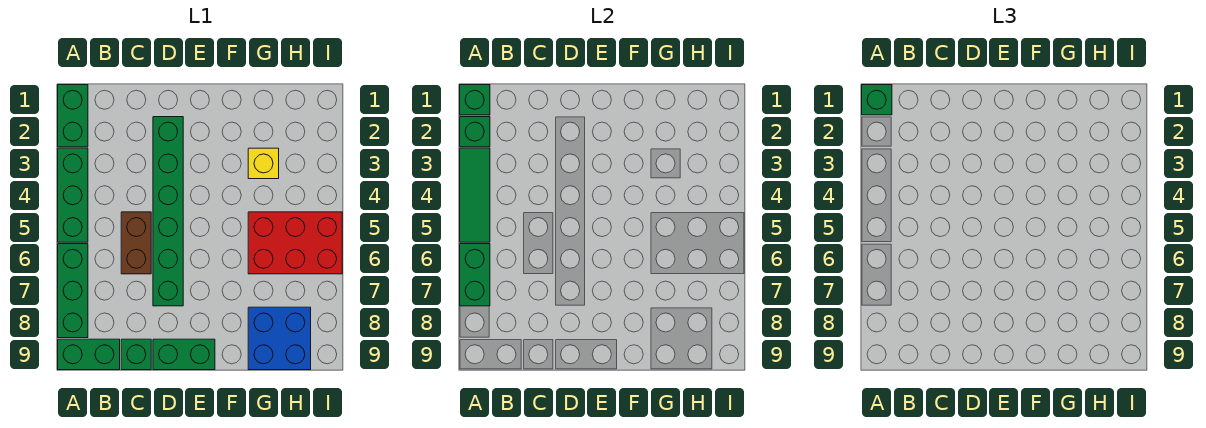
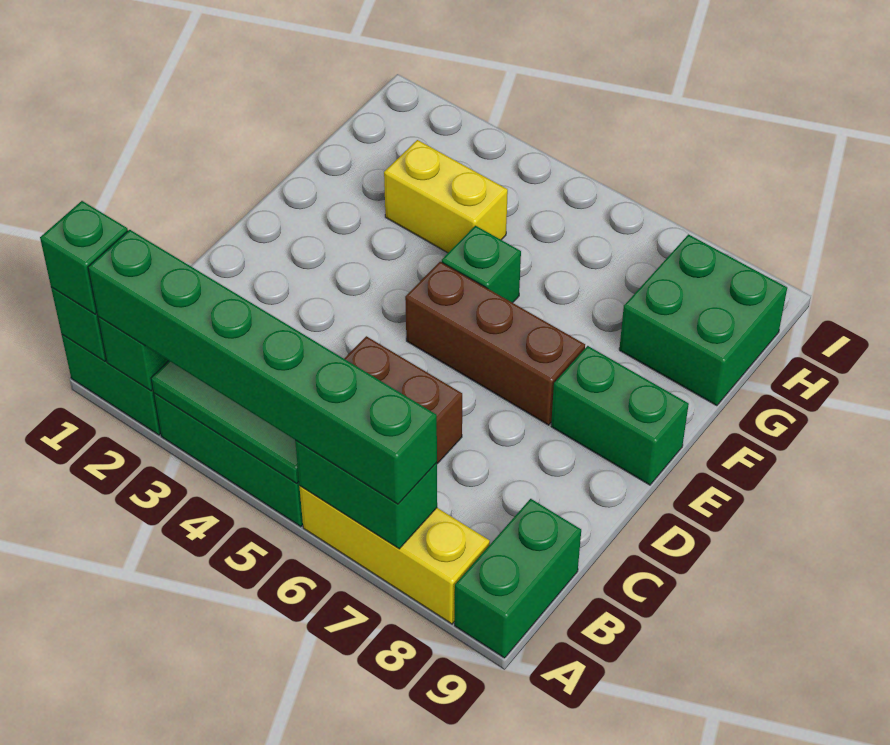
green brick A6:A8 level 1 -> yellow brick A6:A8 level 1
green brick C9 level 1 -> green brick F5 level 1
green brick D2:D7 level 1 -> green brick A2:A7 level 3
green brick D9:E9 level 1 -> green brick E8:E9 level 1
none -> brown brick E5:E7 level 1
yellow brick G3 level 1 -> yellow brick G3:G4 level 1
red brick G5:I6 level 1 -> none
blue brick G8:H9 level 1 -> green brick G8:H9 level 1

